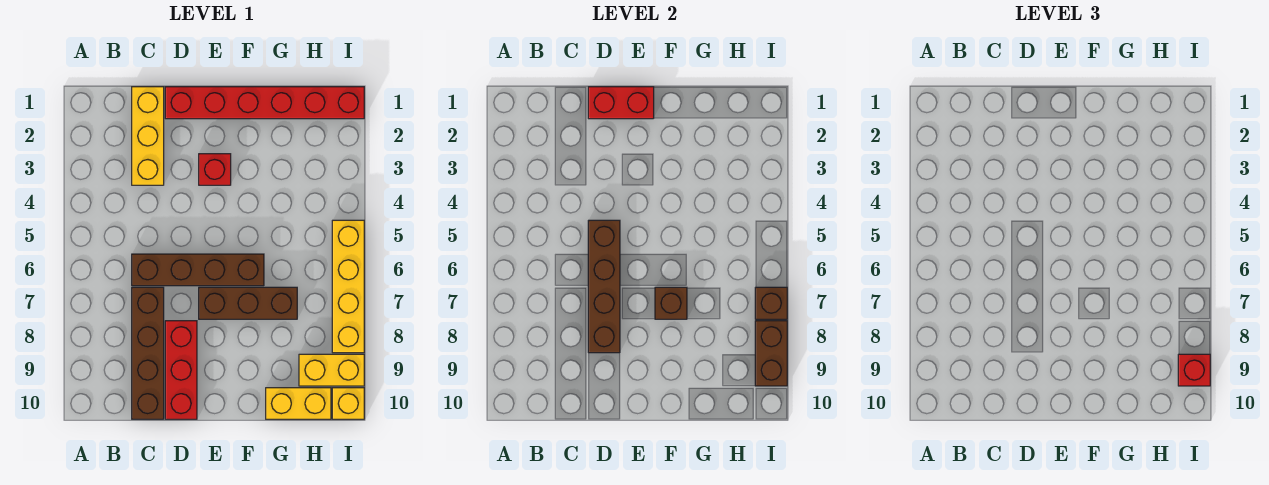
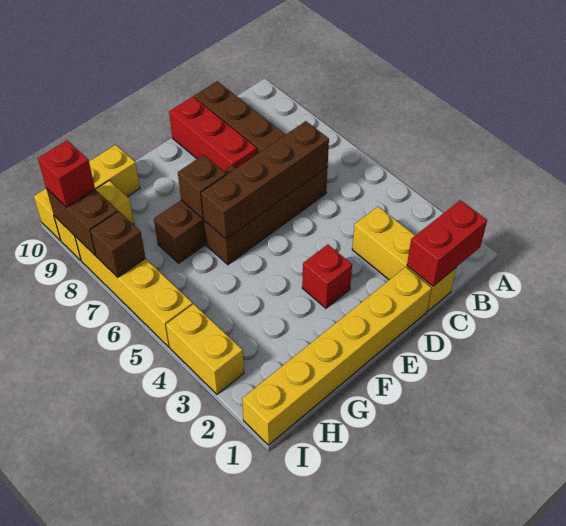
red brick D1:I1 level 1 -> yellow brick D1:I1 level 1
red brick D1:E1 level 2 -> red brick B1:C1 level 2
brown brick D5:D8 level 2 -> brown brick C6:F6 level 2
none -> yellow brick I3:I4 level 1

